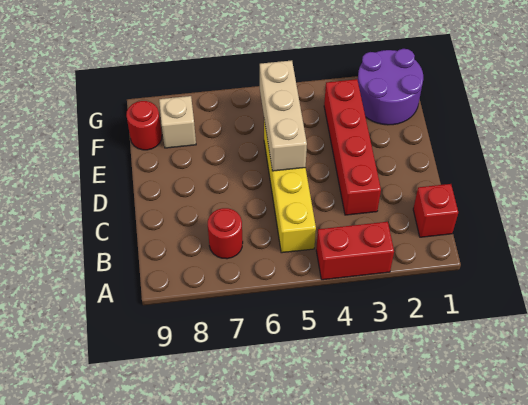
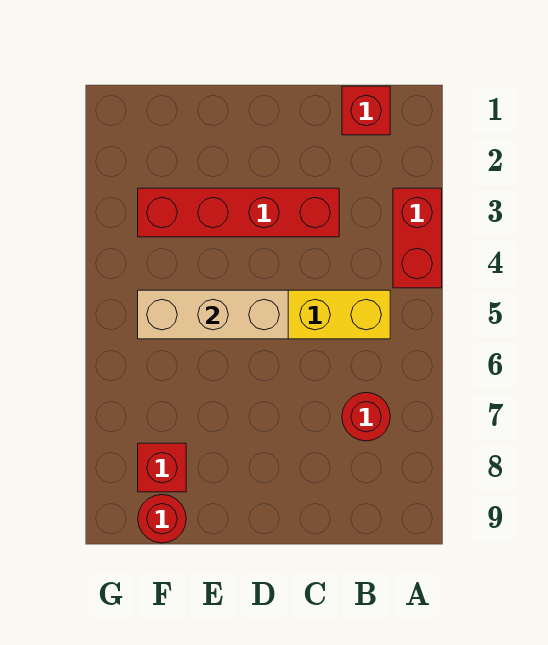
purple round brick F1:G2 level 1 -> none
tan brick F8 level 1 -> red brick F8 level 1

